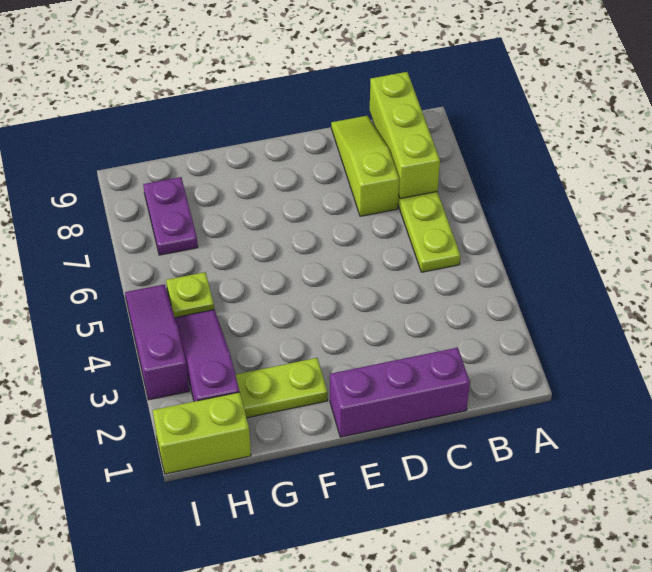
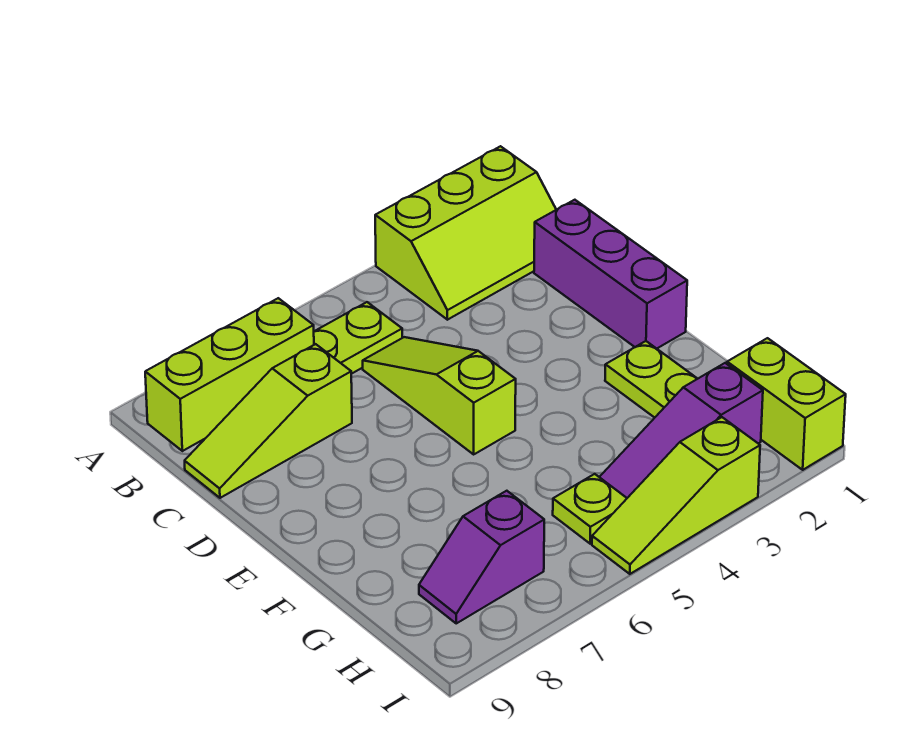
none -> lime slope A1:B3 level 1 top A
none -> lime slope C5:E5 level 1 top E
purple plate H7:H8 level 1 -> purple slope H7:H8 level 1 top 7
purple slope I3:I5 level 1 top 3 -> lime slope I3:I5 level 1 top 3

